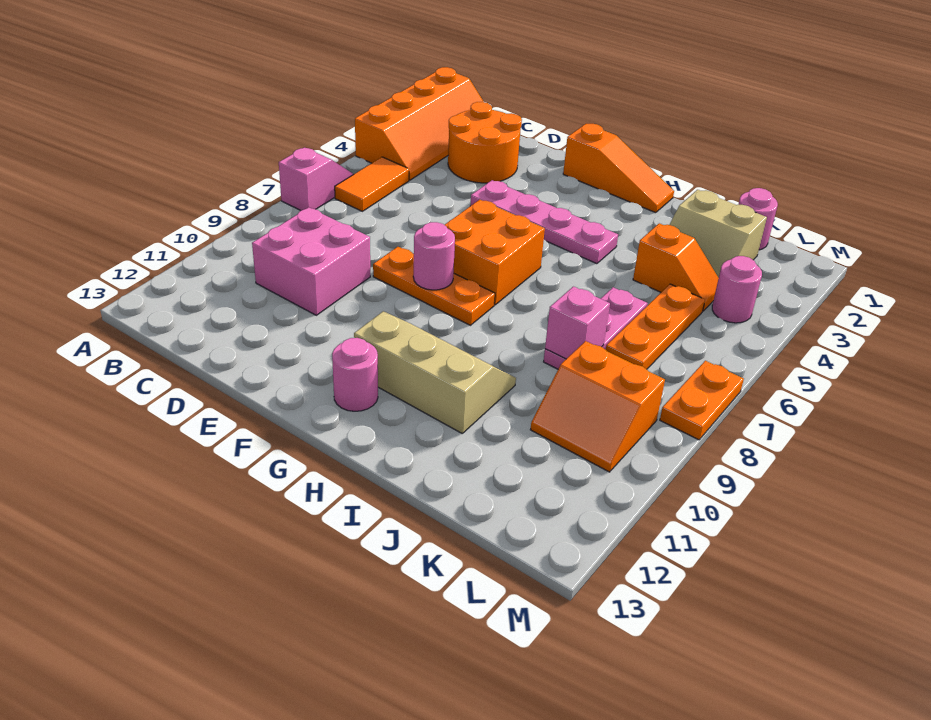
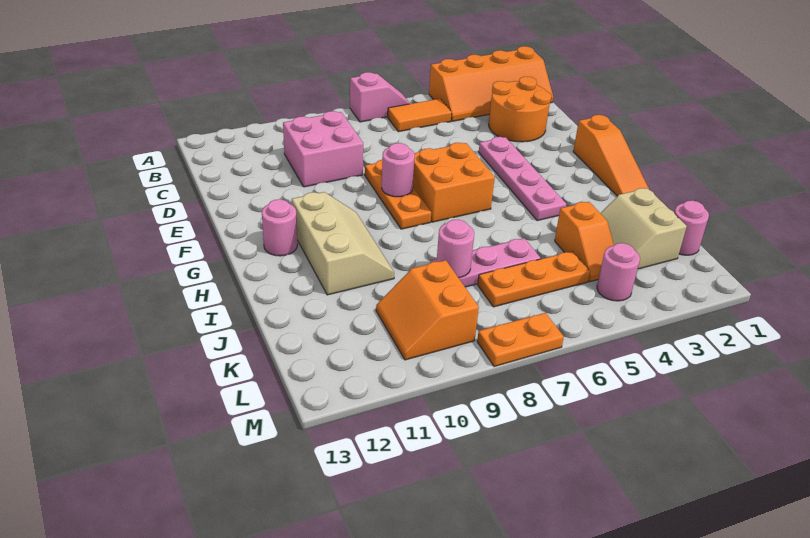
pink brick J8 level 2 -> pink round brick J8 level 2

